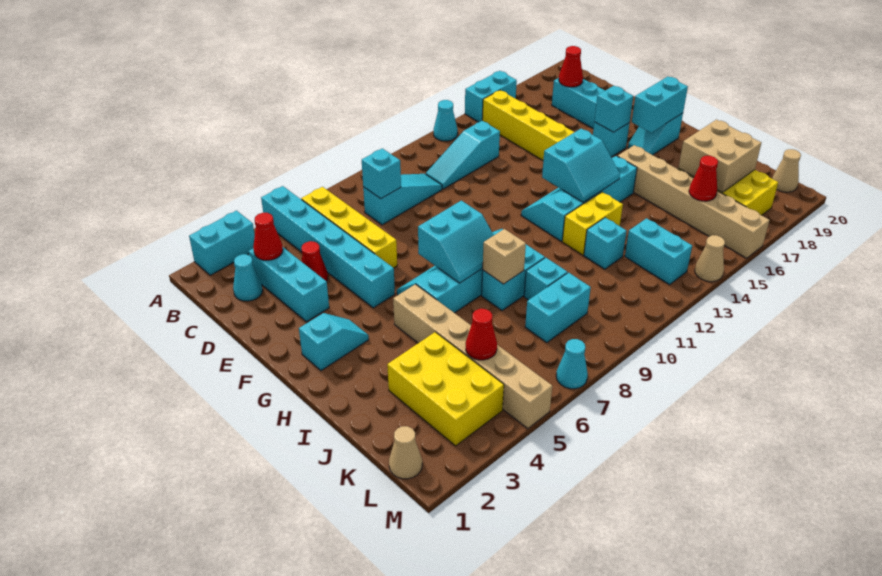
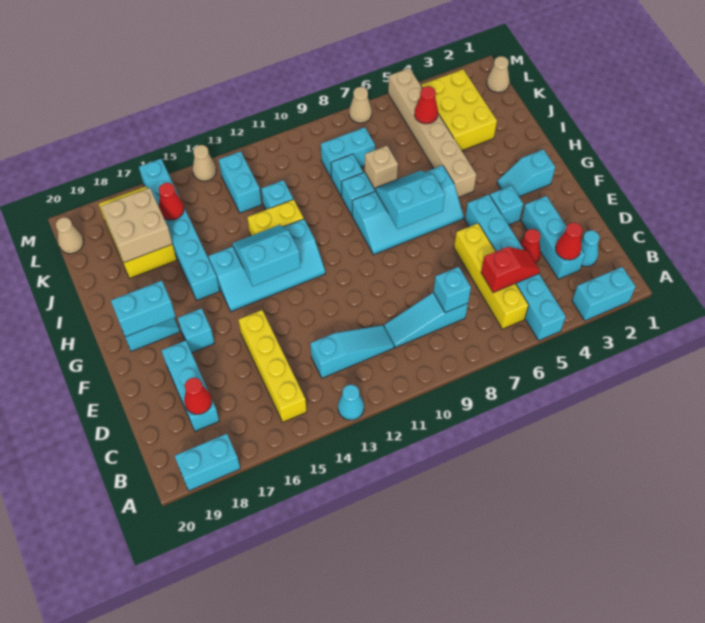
cyan brick A15:A16 level 1 -> cyan brick A18:A19 level 1
none -> red slope C5:C6 level 2 top 6
cyan brick F17 level 2 -> cyan brick F4 level 1
tan brick H16:M16 level 1 -> cyan brick H16:M16 level 1
cyan cone M7 level 1 -> tan cone M7 level 1

